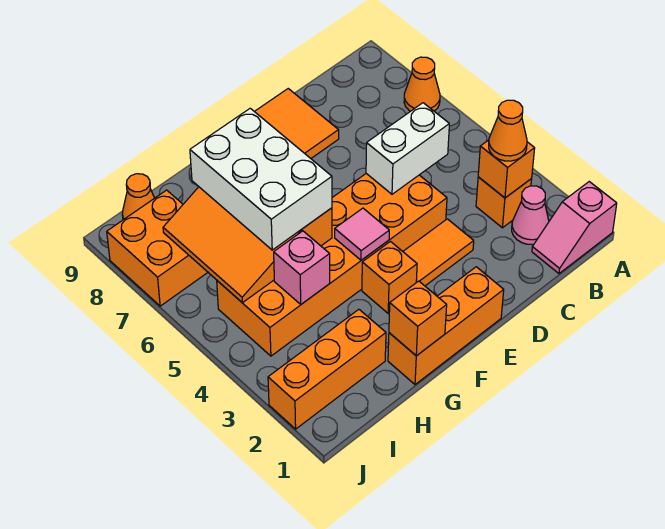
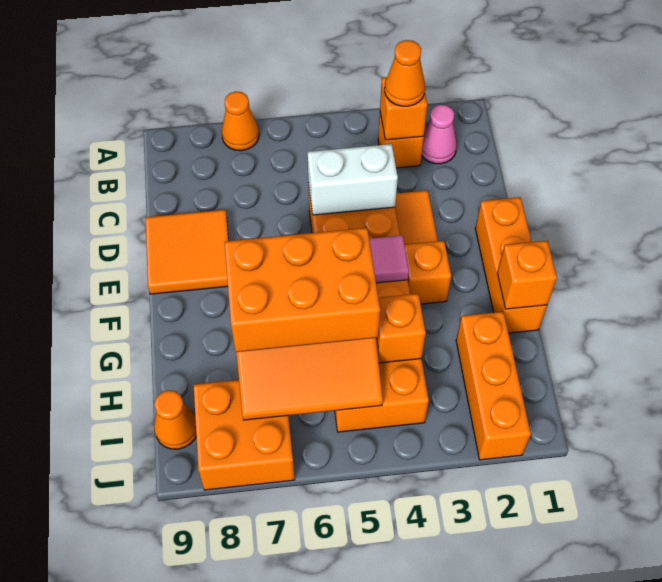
pink slope A1:B1 level 1 top A -> none
white brick C5:D5 level 2 -> white brick D4:D5 level 2
white brick G5:H7 level 3 -> orange brick G5:H7 level 3
pink brick H4 level 2 -> orange brick H4 level 2

